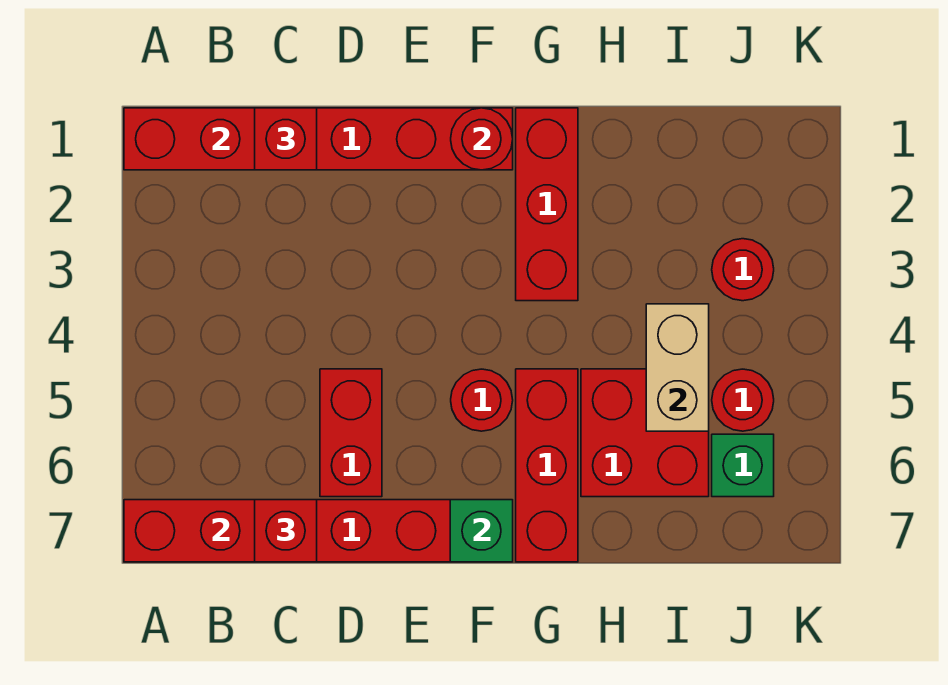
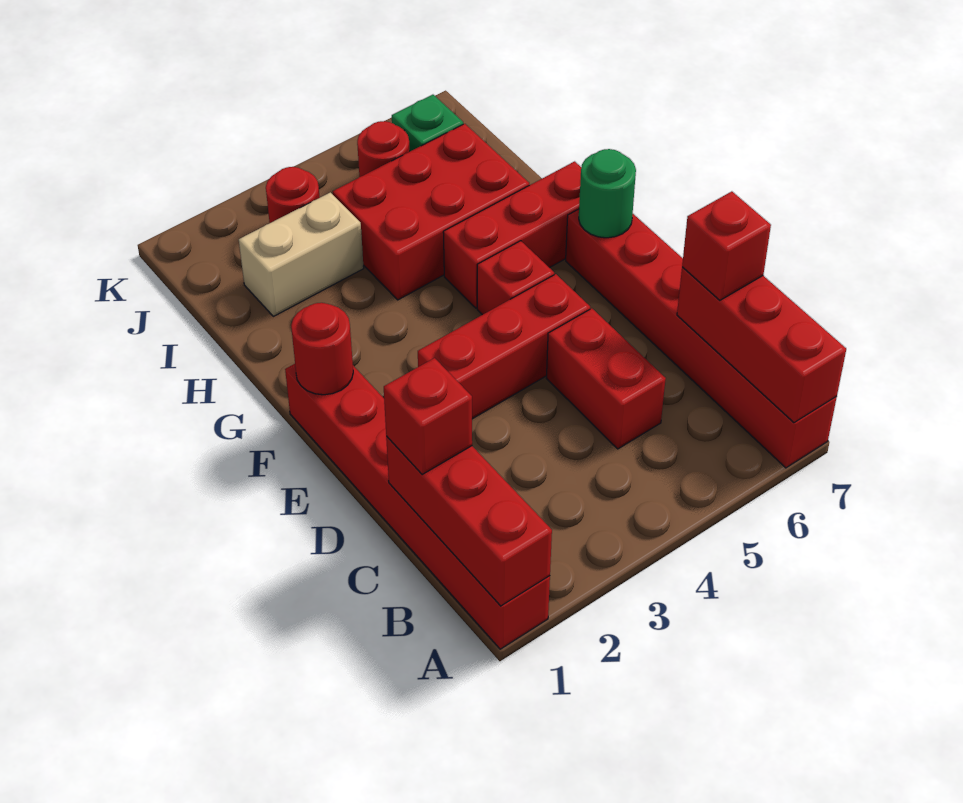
red brick D5:D6 level 1 -> red brick C5:D5 level 1
red round brick F5 level 1 -> red brick F5 level 1
green brick F7 level 2 -> green round brick F7 level 2
red brick G1:G3 level 1 -> red brick E3:E5 level 1
red brick H5:I6 level 1 -> red brick H4:I6 level 1
tan brick I4:I5 level 2 -> tan brick I2:I3 level 1

